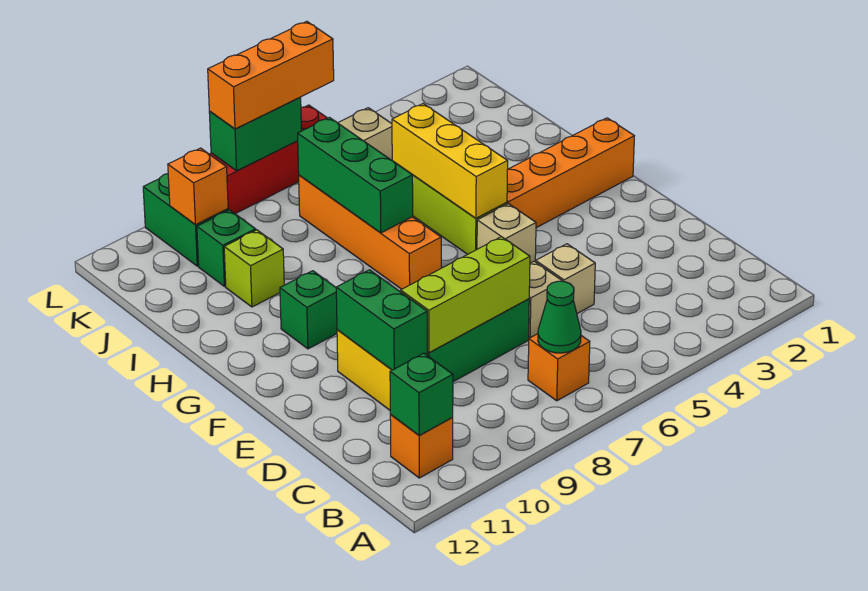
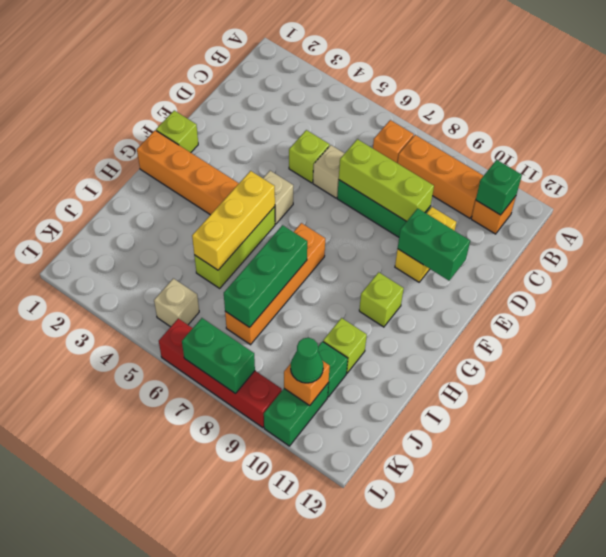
green cone B7 level 2 -> green cone K10 level 3
tan brick D5 level 1 -> lime brick D5 level 1
green brick D10:E10 level 2 -> green brick E10:E11 level 2
none -> lime brick F1 level 1
green brick G10 level 1 -> lime brick G10 level 1
orange brick L6:L8 level 3 -> orange brick B8:B10 level 1

